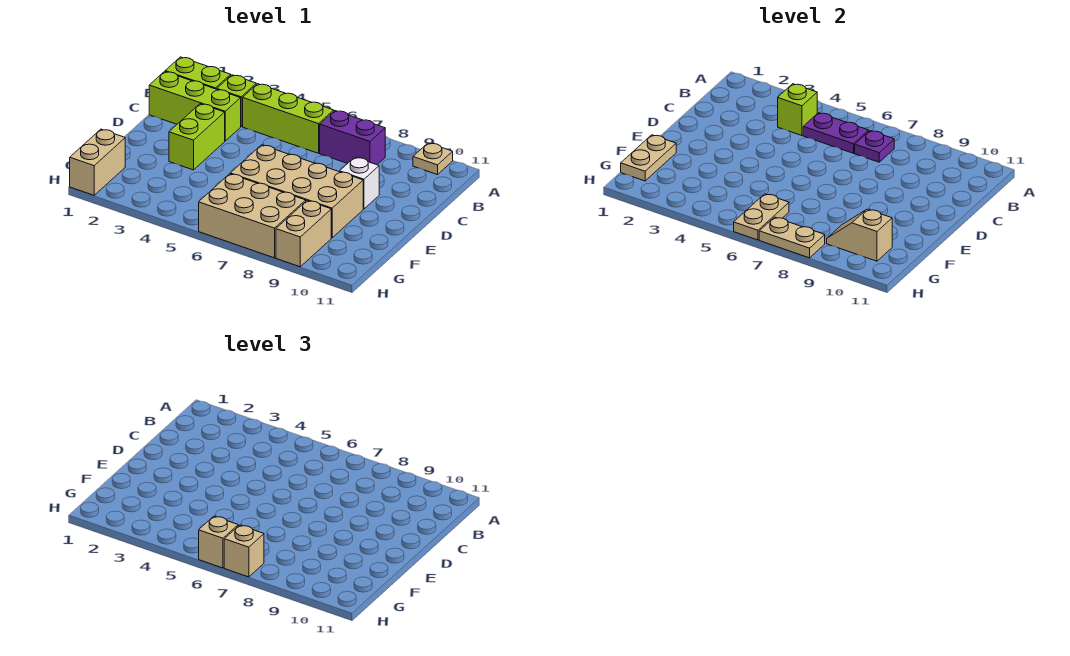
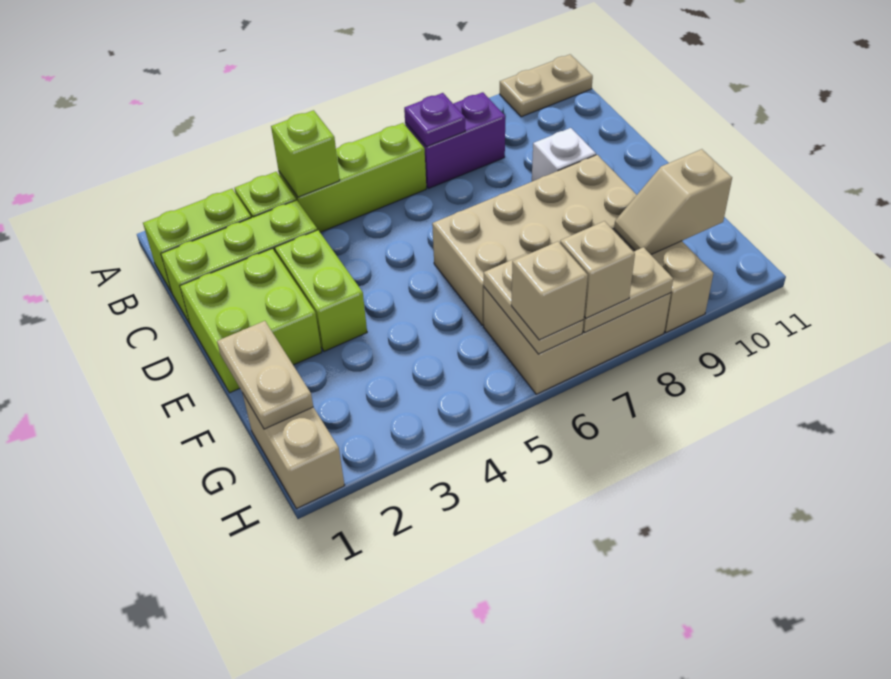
tan plate A10 level 1 -> tan plate A10:A11 level 1
purple plate B5:B6 level 2 -> none
none -> lime brick D1:E2 level 1

